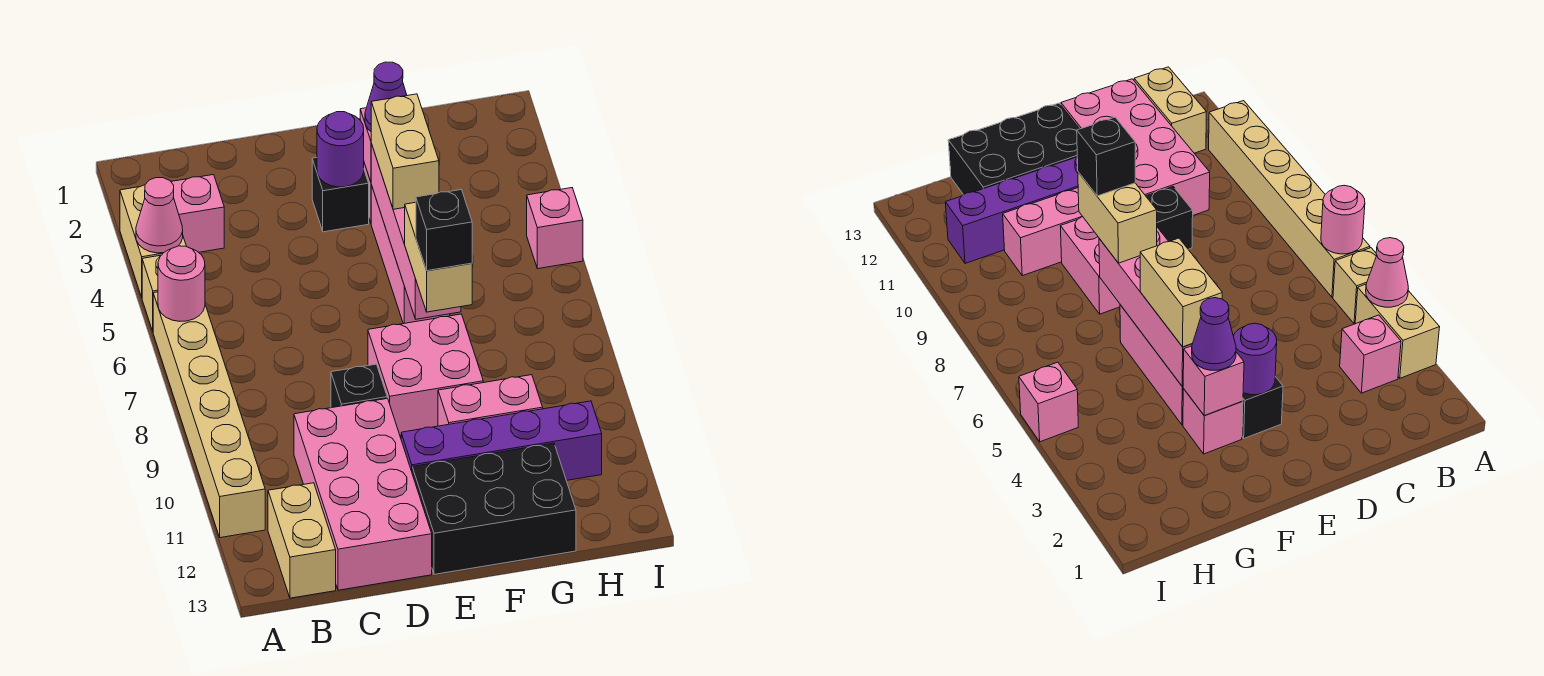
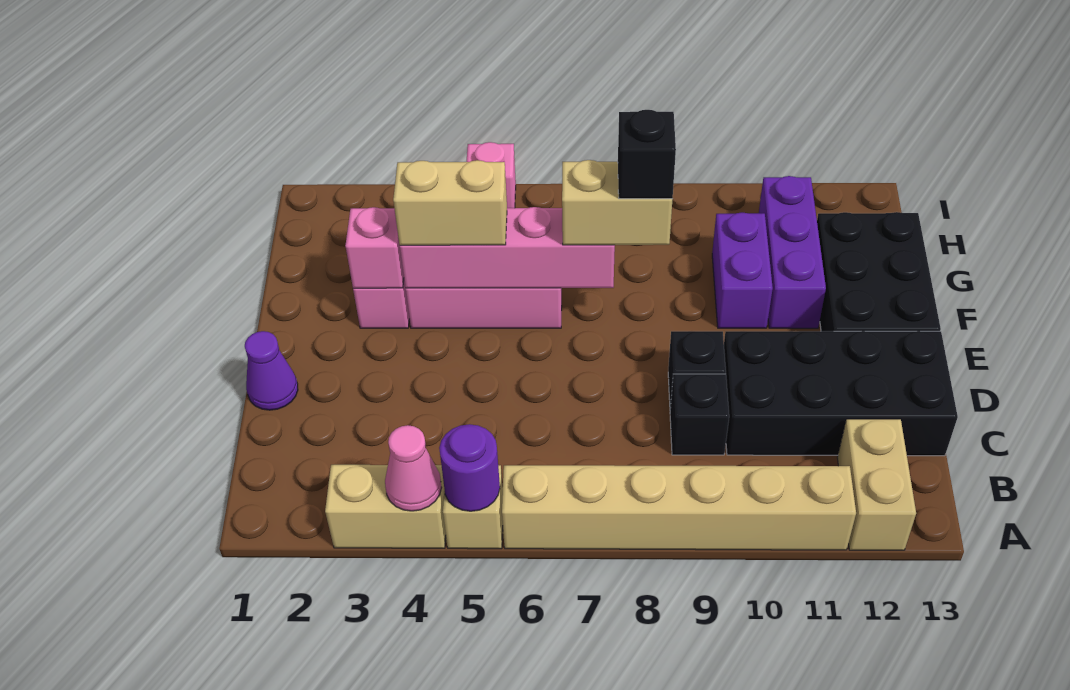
pink round brick A6 level 2 -> none
pink brick B3 level 1 -> none
tan brick B12:B13 level 1 -> tan brick A12:B12 level 1
pink brick C10:D13 level 1 -> black brick C10:D13 level 1
black brick E3 level 1 -> black brick C9 level 1
purple round brick E3 level 2 -> purple round brick A5 level 2
pink brick E8:F9 level 1 -> none
purple brick E11:H11 level 1 -> purple brick F11:H11 level 1
purple cone F3 level 3 -> purple cone D1 level 1
pink brick F10:G10 level 1 -> purple brick F10:G10 level 1

